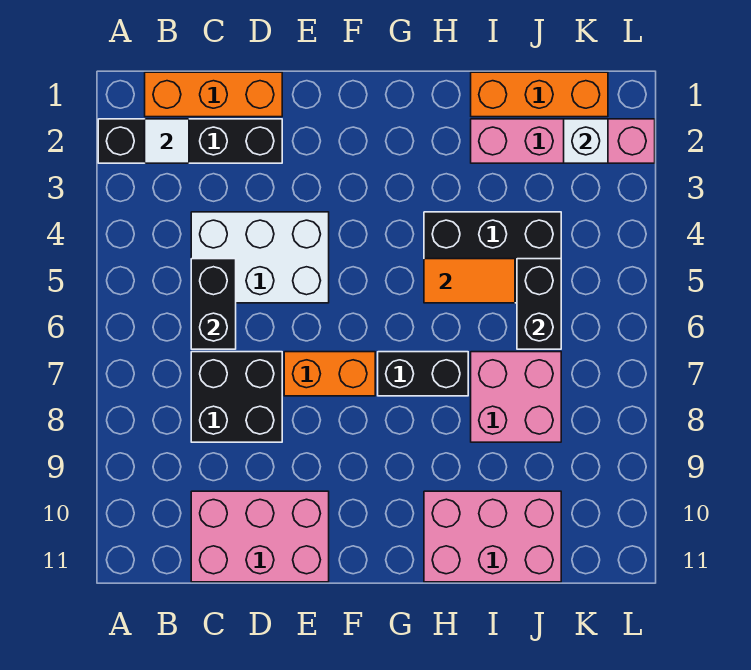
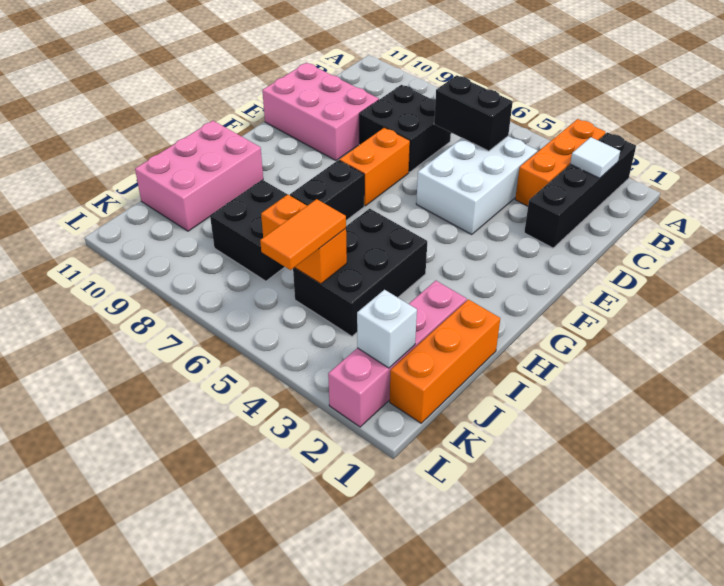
orange brick B1:D1 level 1 -> orange brick A3:C3 level 1
pink brick C10:E11 level 1 -> pink brick D9:E11 level 1
orange tile H5:I5 level 2 -> orange tile J5:K5 level 3
pink brick I7:J8 level 1 -> black brick I7:J8 level 1
black brick J5:J6 level 2 -> orange brick J5:J6 level 2

